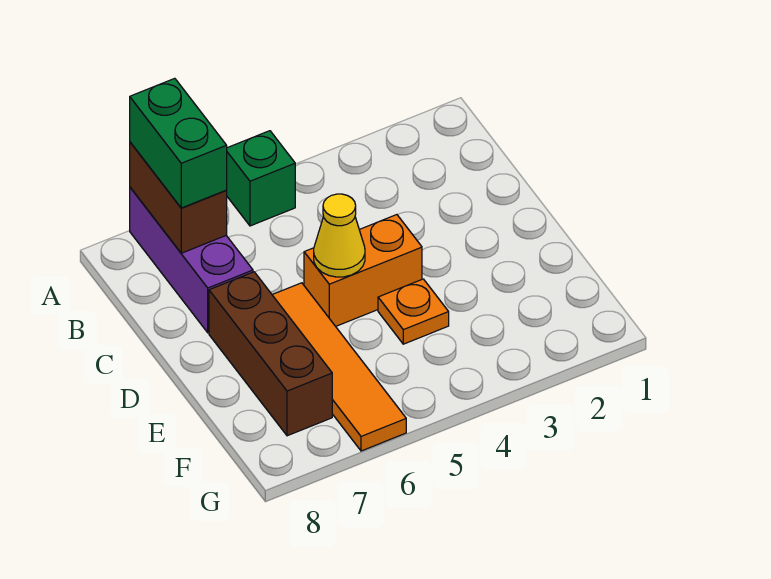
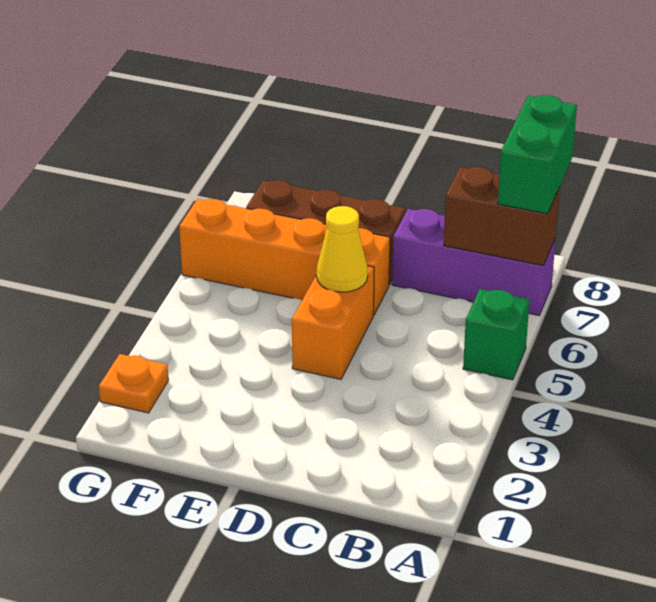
green brick A7:B7 level 3 -> green brick A7:A8 level 3
orange tile D6:G6 level 1 -> orange brick D6:G6 level 1
orange plate E4 level 1 -> orange plate G2 level 1

